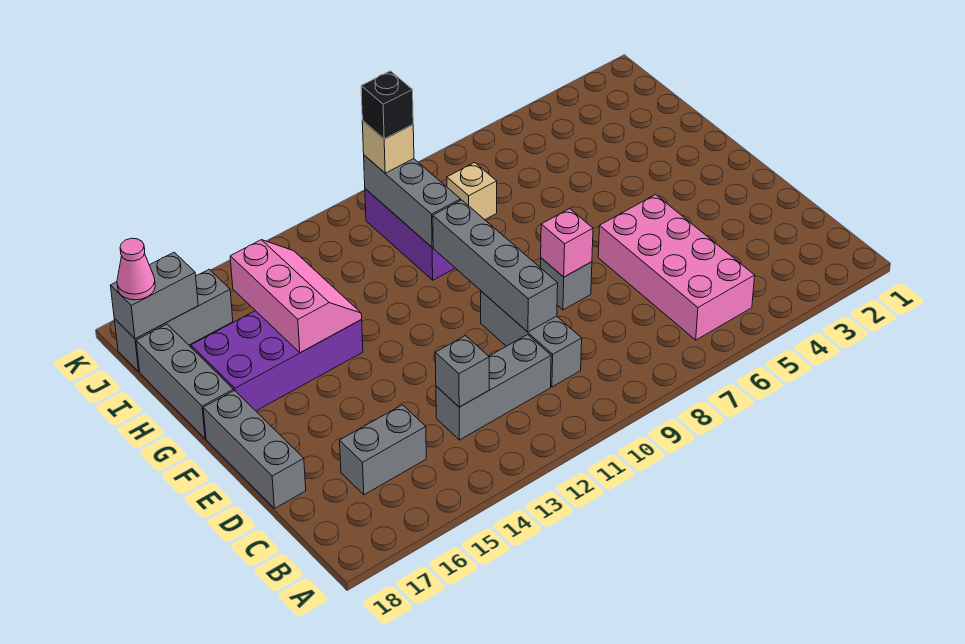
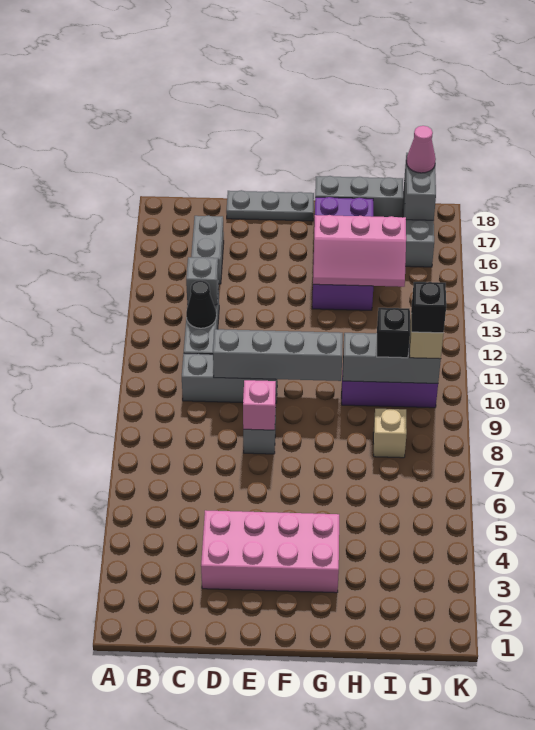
pink brick B5:E6 level 1 -> pink brick D3:G4 level 1
none -> black cone C12 level 2
grey brick D18:F18 level 1 -> grey plate D18:F18 level 1
none -> black brick I10 level 3

